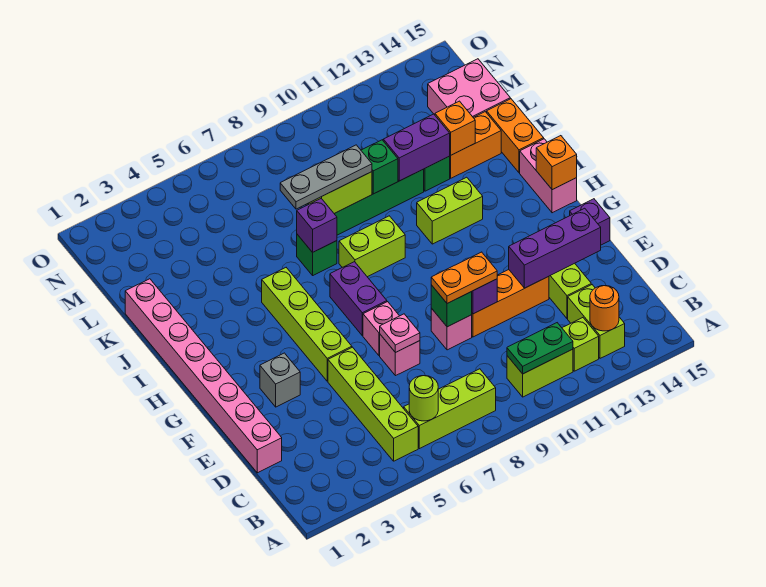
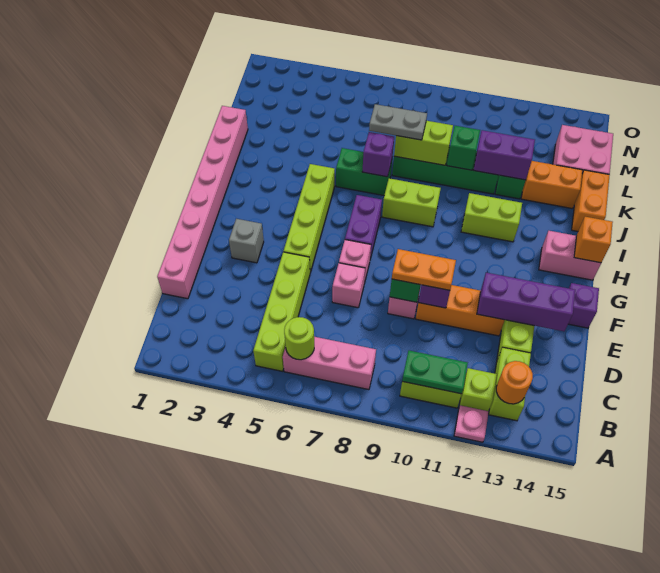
lime brick B6:B8 level 1 -> pink brick B6:B8 level 1
pink plate E7 level 2 -> pink plate A12 level 1
pink brick H15:I15 level 1 -> pink brick H14:H15 level 1
green brick J7 level 1 -> green brick J6:J7 level 1
grey plate K7:K9 level 3 -> grey plate K7:K8 level 3
orange brick K13 level 2 -> none

